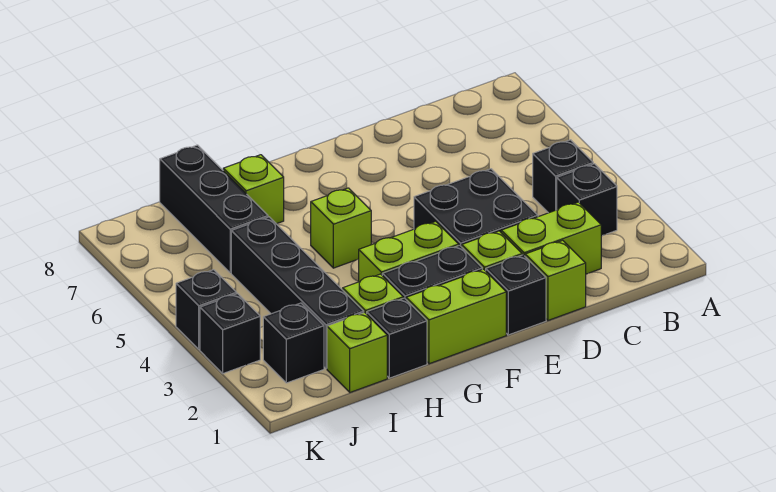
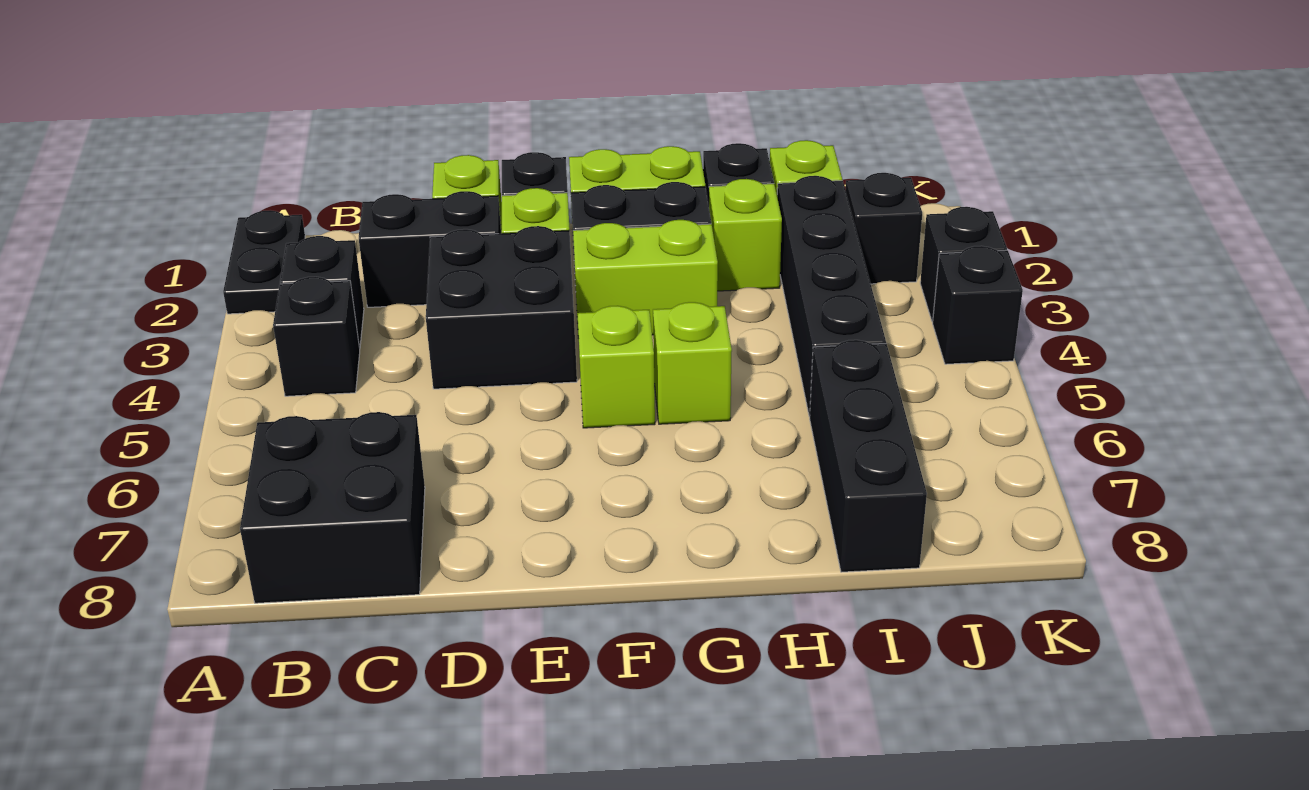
none -> black plate A1:A2 level 1
none -> black brick B7:C8 level 1
lime brick C2:D2 level 1 -> black brick C2:D2 level 1
lime brick H7 level 1 -> lime brick F5 level 1

